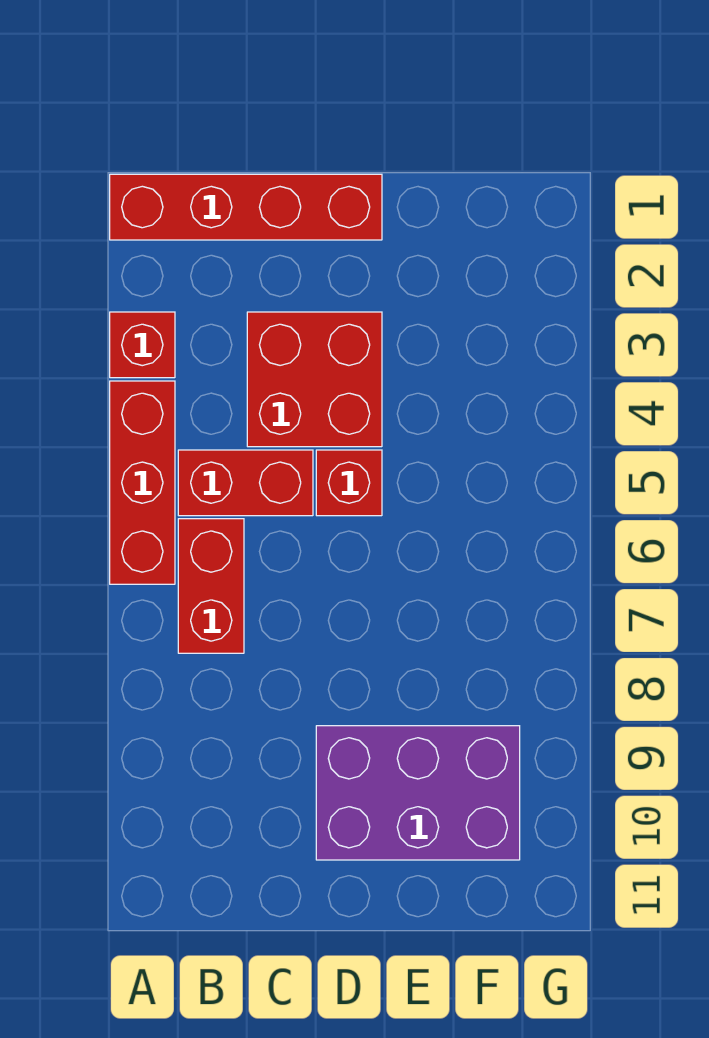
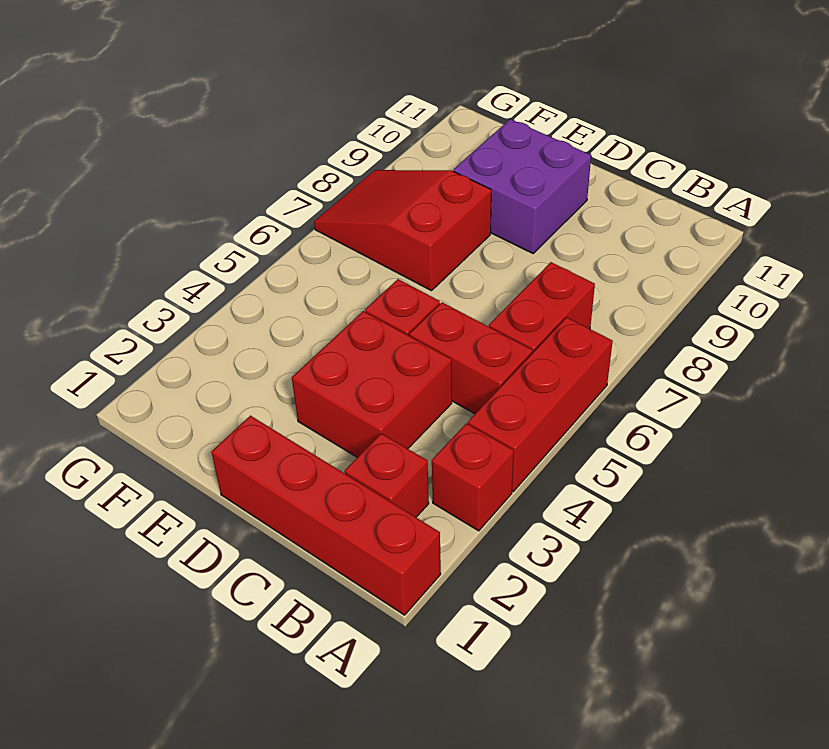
none -> red brick B2 level 1
purple brick D9:F10 level 1 -> purple brick D9:E10 level 1
none -> red slope E7:G8 level 1 top E

